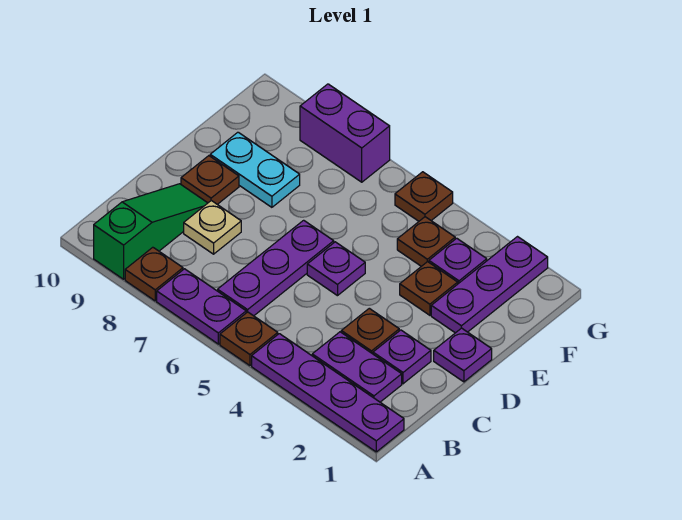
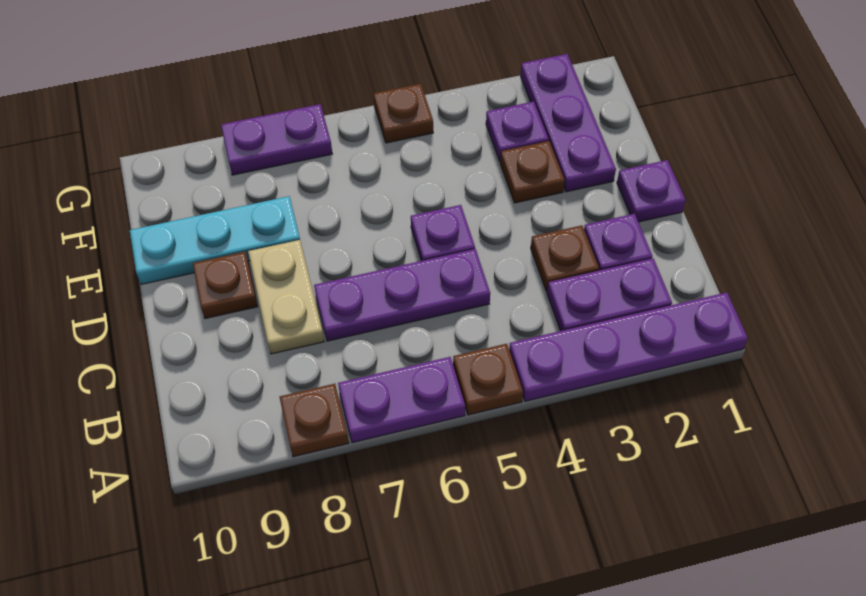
green slope A9:C9 level 1 top A -> none
purple plate B6:D6 level 1 -> purple plate C5:C7 level 1
tan plate C8 level 1 -> tan plate C8:D8 level 1
cyan plate E8:E9 level 1 -> cyan plate E8:E10 level 1
brown plate F4 level 1 -> none
purple brick G7:G8 level 1 -> purple plate G7:G8 level 1

